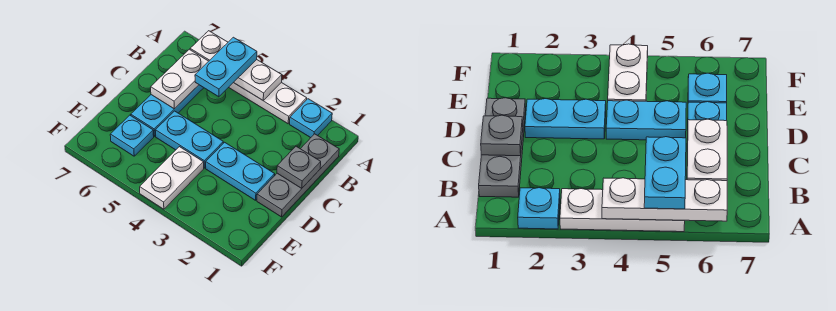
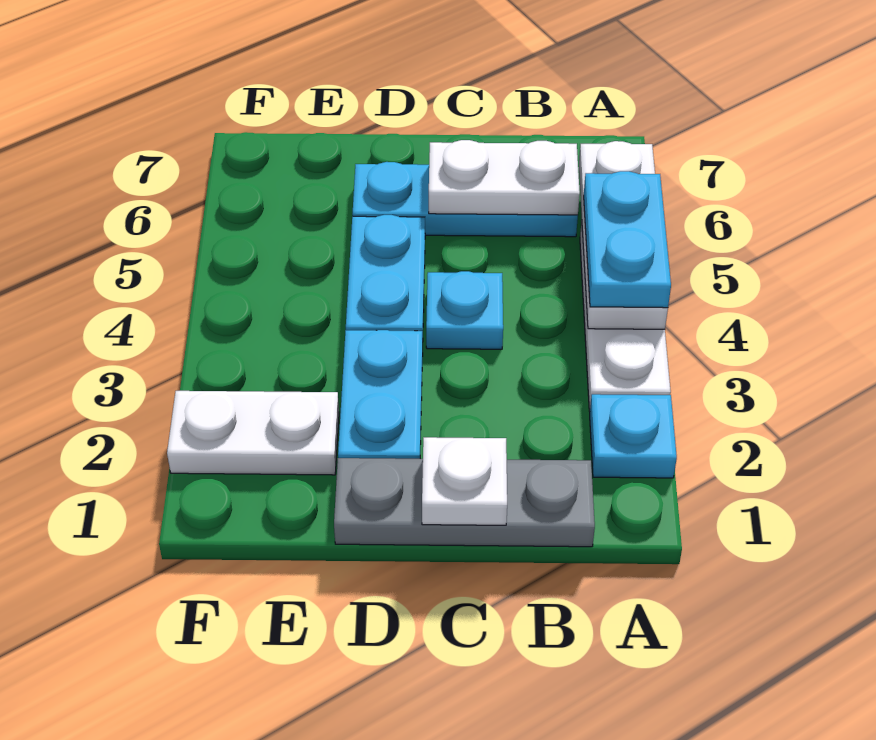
cyan plate A5:B5 level 3 -> cyan plate A4:A5 level 3
grey plate C1 level 2 -> white plate C1 level 2
white plate E4:F4 level 1 -> white plate E2:F2 level 1
cyan plate E6 level 1 -> cyan plate C4 level 1

